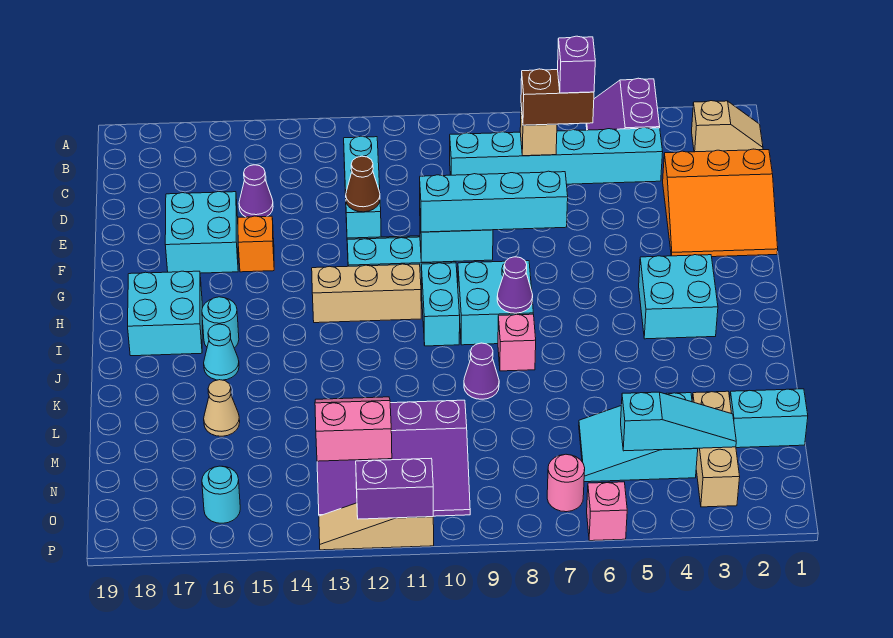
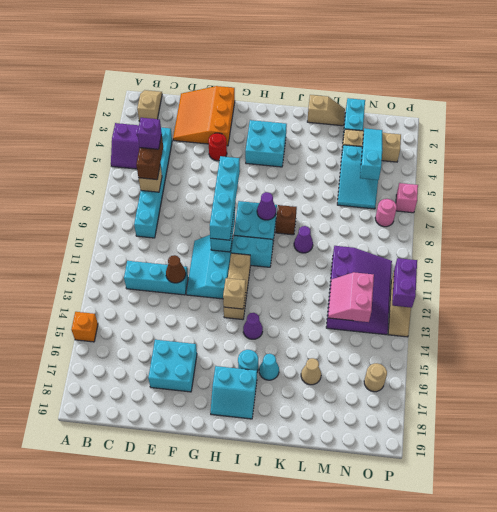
orange slope D1:F3 level 1 top D -> orange slope D1:F3 level 1 top F
purple cone D15 level 1 -> purple cone I14 level 1
none -> red round brick F4 level 1
orange brick F15 level 1 -> orange brick A15 level 1
none -> tan brick H13 level 2
cyan brick H17:I18 level 1 -> cyan slope H17:I18 level 1 top 17
pink brick J8 level 1 -> brown brick J8 level 1
none -> tan slope K1:L1 level 1 top K
cyan round brick O16 level 1 -> tan round brick O16 level 1

